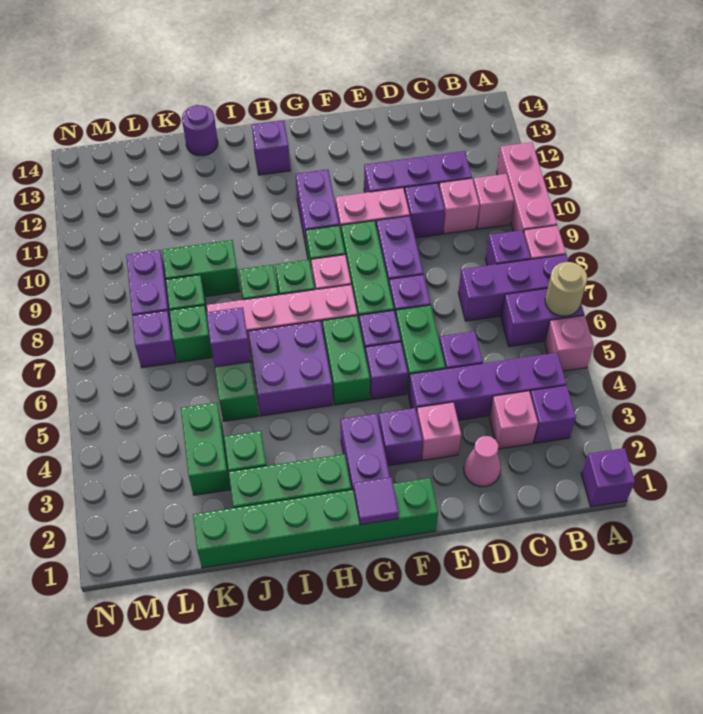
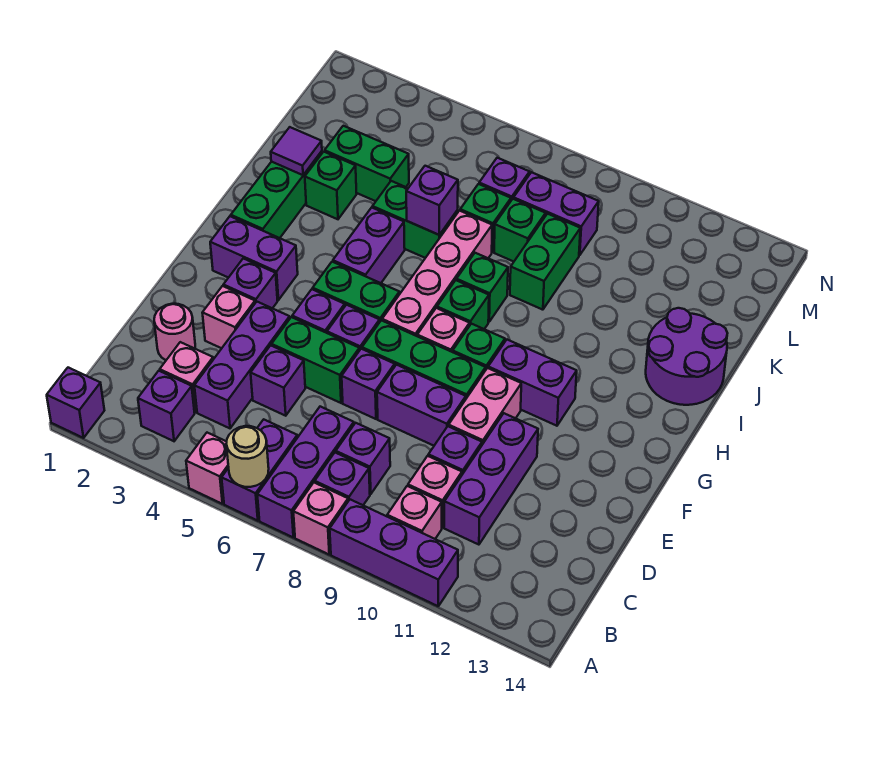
pink brick A9:A11 level 1 -> purple brick A9:A11 level 1
purple brick B4:E4 level 1 -> purple brick C4:E4 level 1
pink cone D2 level 1 -> pink round brick D2 level 1
green brick F1:K1 level 1 -> none
purple tile G1 level 2 -> purple tile J2 level 2
purple brick H5:I6 level 1 -> purple brick H5:I5 level 1
purple brick H13 level 1 -> purple brick C8 level 1
purple round brick J14 level 1 -> purple round brick I13:J14 level 1

